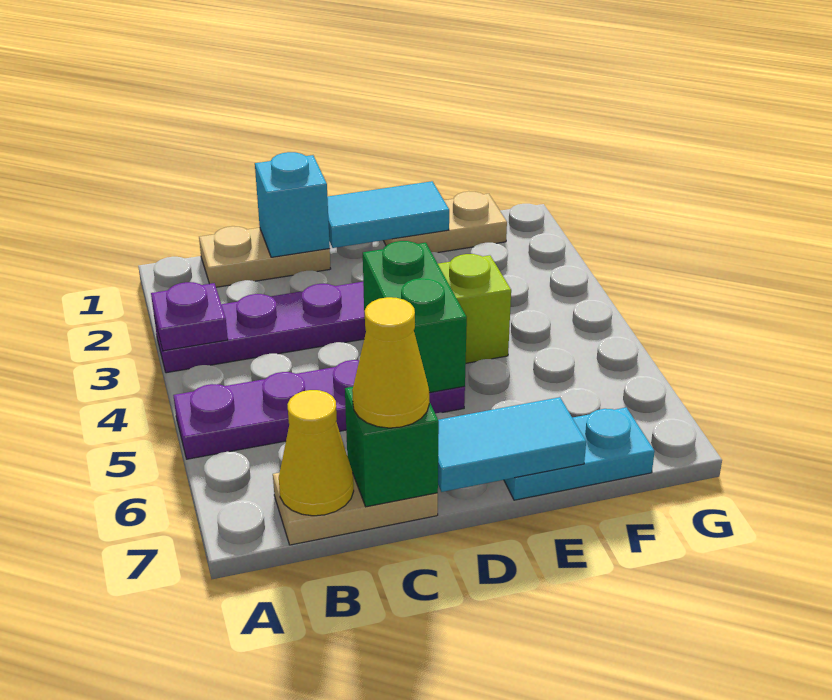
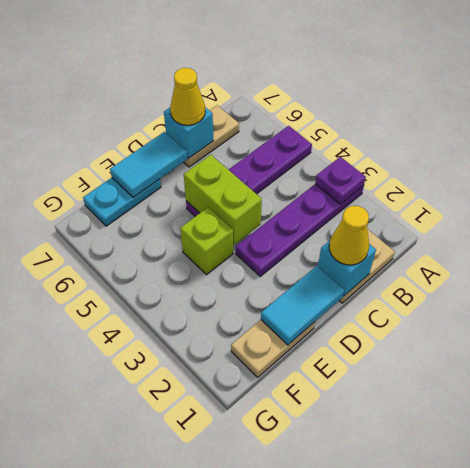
yellow cone B7 level 2 -> yellow cone C1 level 3
green brick C7 level 2 -> cyan brick C7 level 2
green brick D4:D5 level 2 -> lime brick D4:D5 level 2

